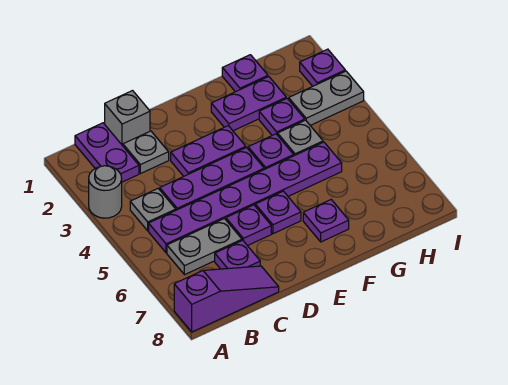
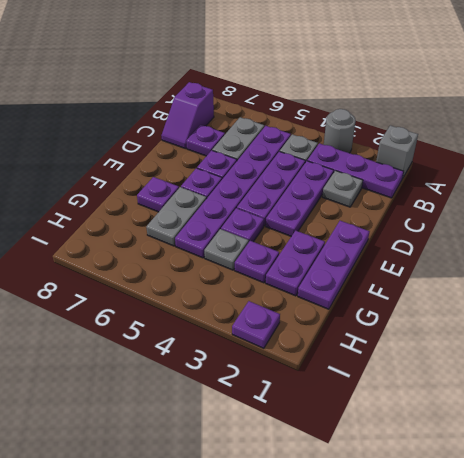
purple slope A8:C8 level 1 top A -> purple slope B8:C8 level 1 top B
purple plate B1:B2 level 1 -> purple plate B1:B3 level 1
grey brick C1 level 1 -> grey brick A1 level 1
purple plate D3:E3 level 1 -> purple plate C3:E3 level 1
purple plate G1 level 1 -> purple plate E1:G1 level 1
grey plate H3:I3 level 1 -> grey plate F6:G6 level 1

